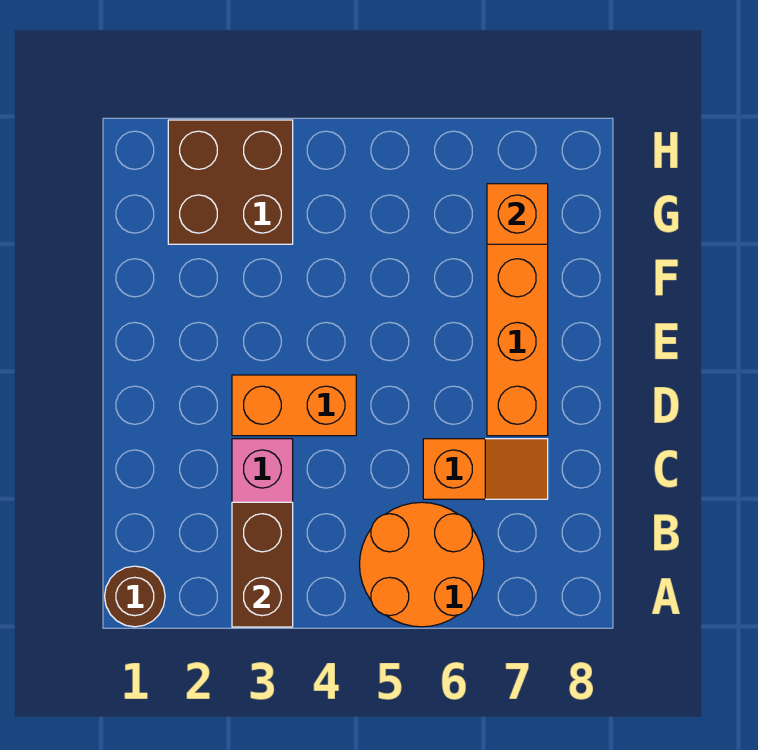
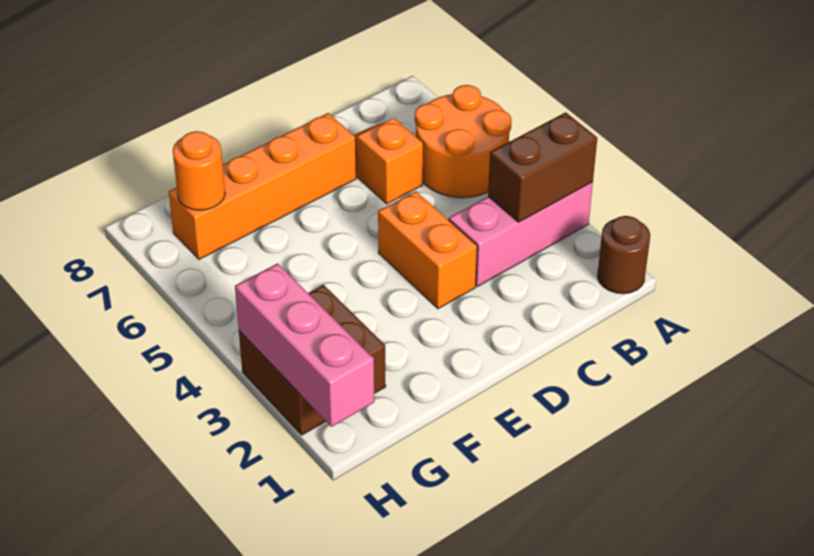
orange brick G7 level 2 -> orange round brick G7 level 2
none -> pink brick H1:H3 level 2

